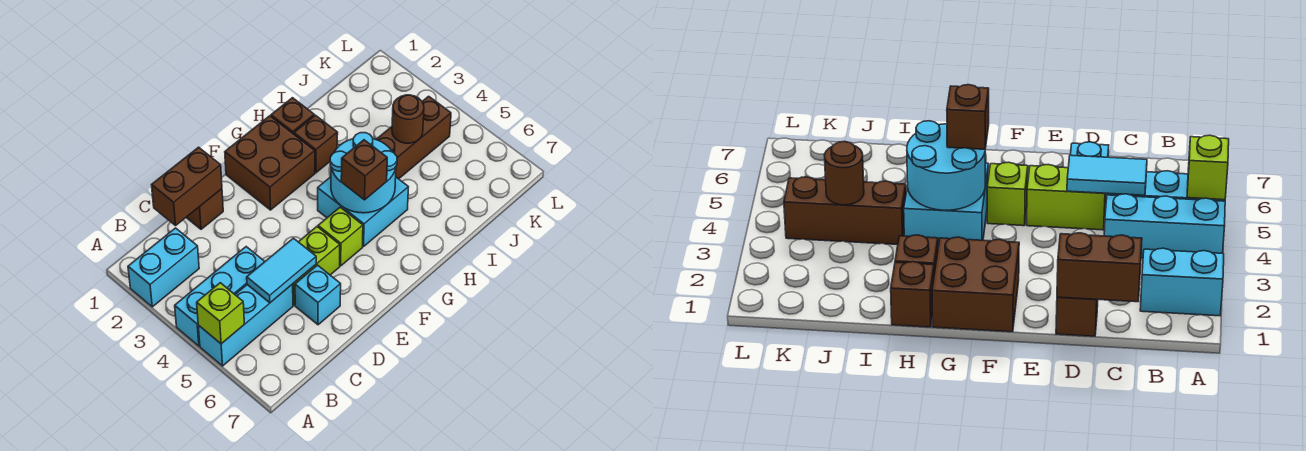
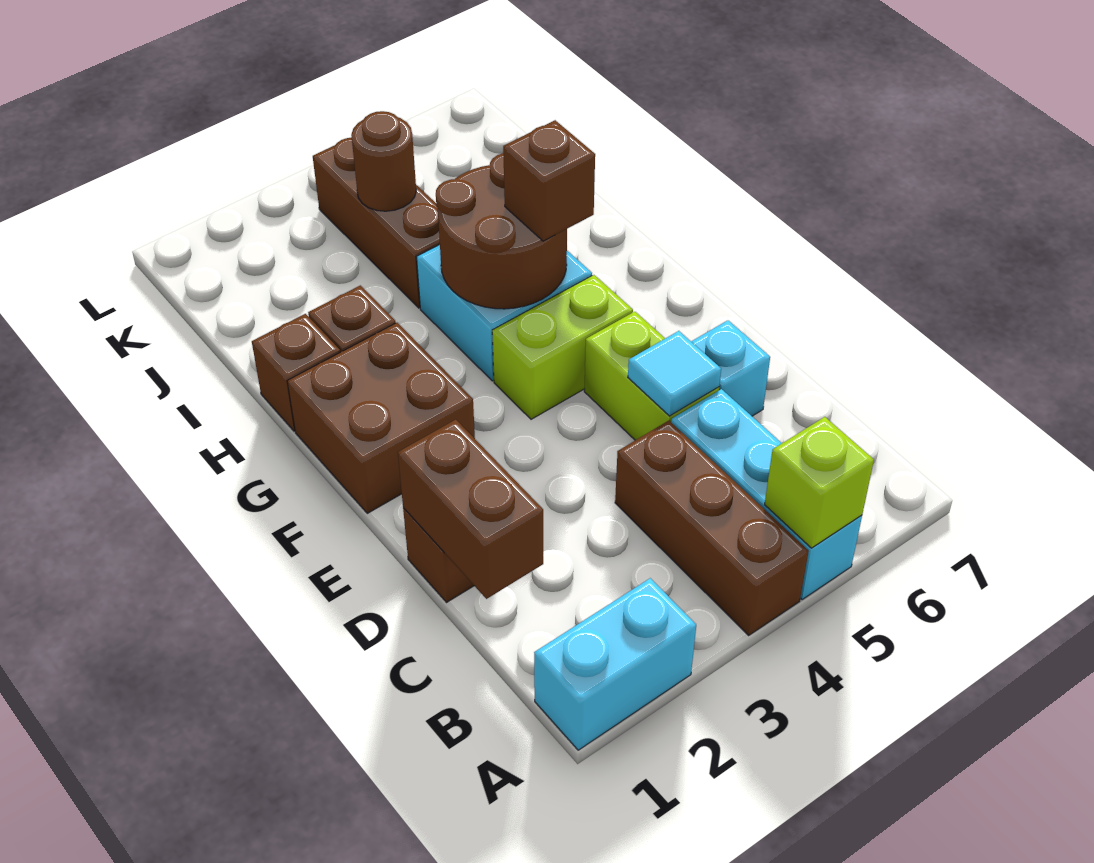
cyan brick A2:B2 level 1 -> cyan brick A1:A2 level 1
cyan brick A4:C4 level 1 -> brown brick A4:C4 level 1
cyan tile C5:D5 level 2 -> cyan tile D5 level 2
lime brick F5 level 1 -> lime brick F4:F5 level 1
cyan round brick G4:H5 level 2 -> brown round brick G4:H5 level 2

